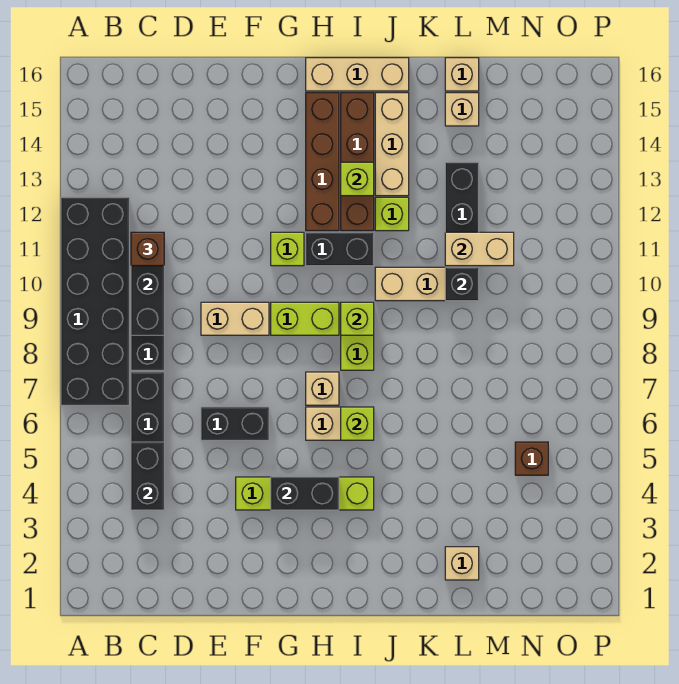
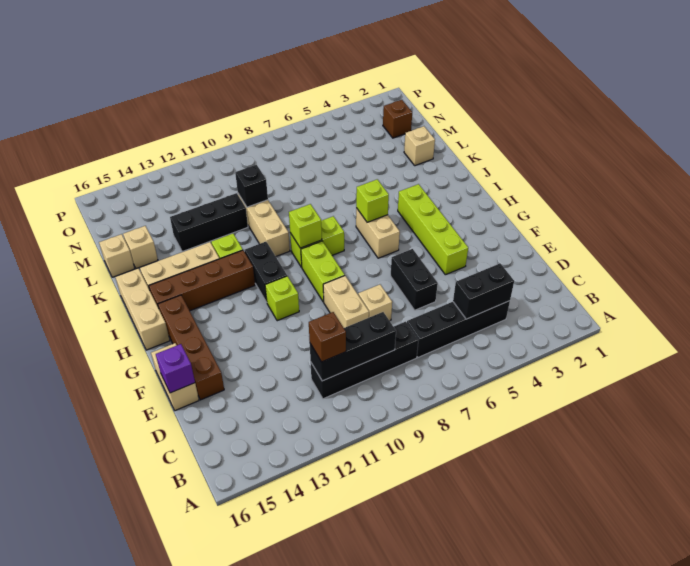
black brick A7:B12 level 1 -> none
none -> purple brick E16 level 2
black brick G4:H4 level 2 -> none
tan brick H7 level 1 -> tan brick E8 level 1
brown brick H12:H15 level 1 -> brown brick E15:H15 level 1
lime brick I13 level 2 -> none
tan brick L11:M11 level 2 -> tan brick E16:F16 level 1
brown brick N5 level 1 -> brown brick N2 level 1

